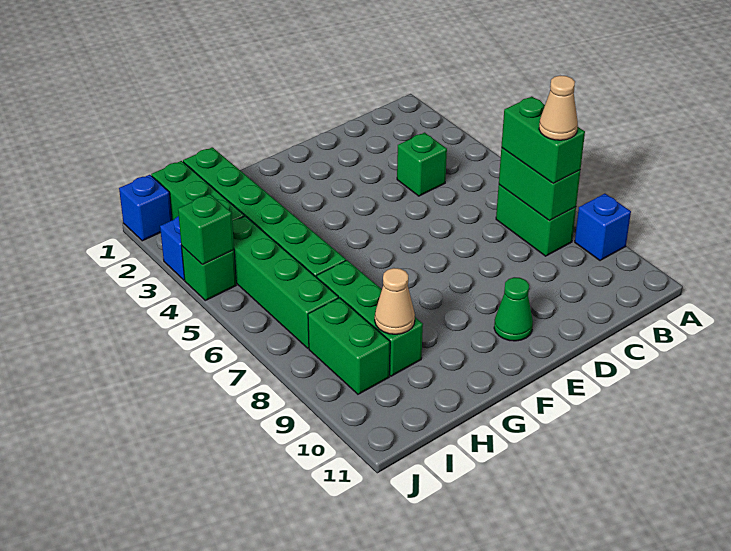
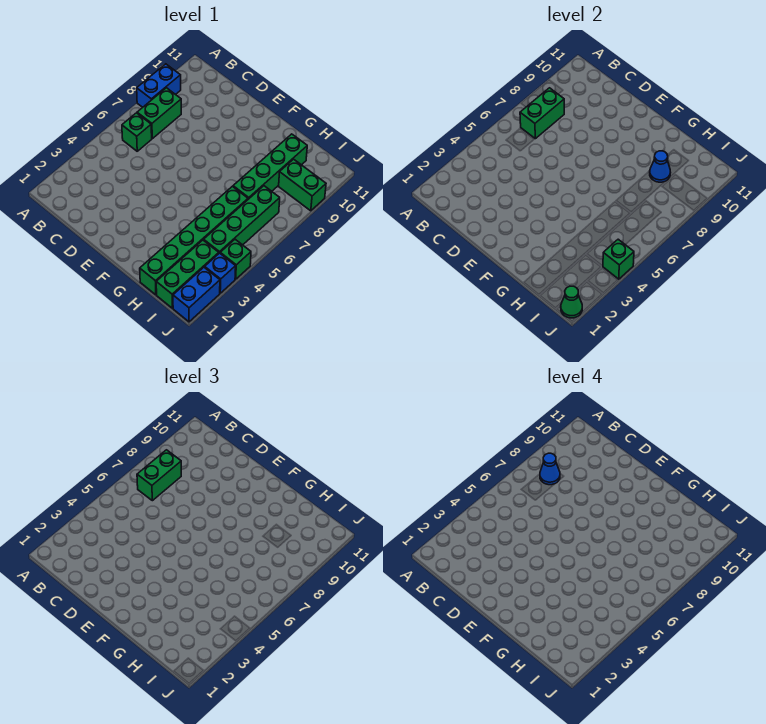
blue brick A9 level 1 -> blue brick A8:A9 level 1
tan cone B8 level 4 -> blue cone B8 level 4
green brick C4 level 1 -> green brick B6 level 1
green cone E10 level 1 -> green cone J1 level 2
green brick H7:H9 level 1 -> green brick H7:H10 level 1
tan cone H9 level 2 -> blue cone H9 level 2
green brick I8:I9 level 1 -> green brick I9:J9 level 1
blue brick J1 level 1 -> blue brick J1:J2 level 1

